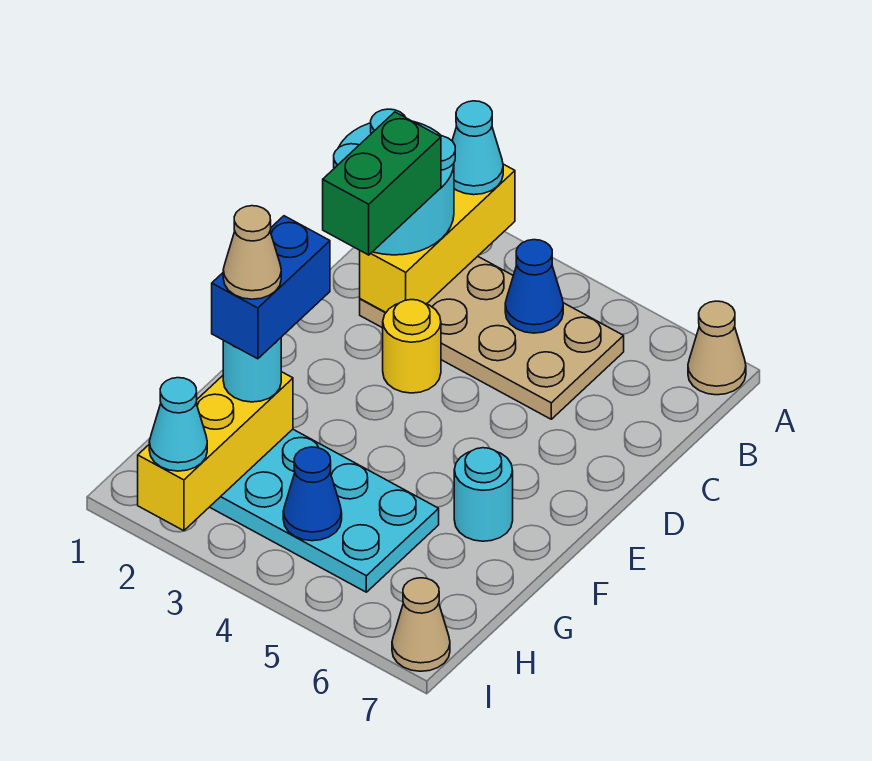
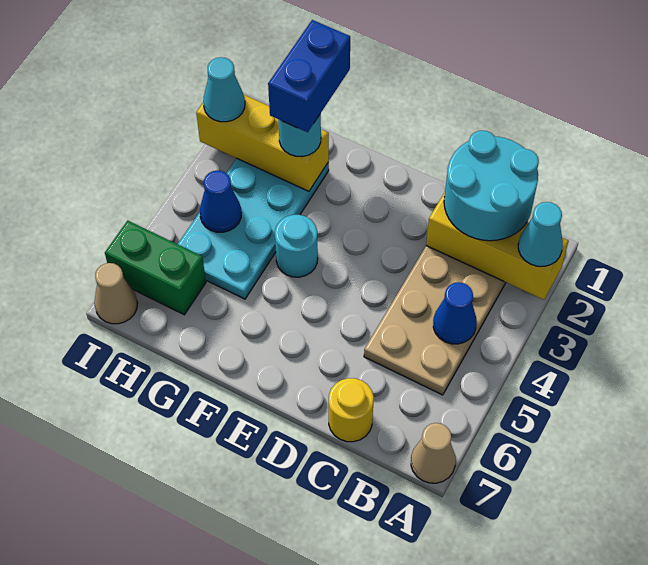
green brick C2:D2 level 4 -> green brick H6:I6 level 1
yellow round brick D3 level 1 -> yellow round brick C7 level 1
blue brick F2:G2 level 4 -> blue brick G1:G2 level 4
cyan round brick F6 level 1 -> cyan round brick F4 level 1
tan cone G2 level 5 -> none

